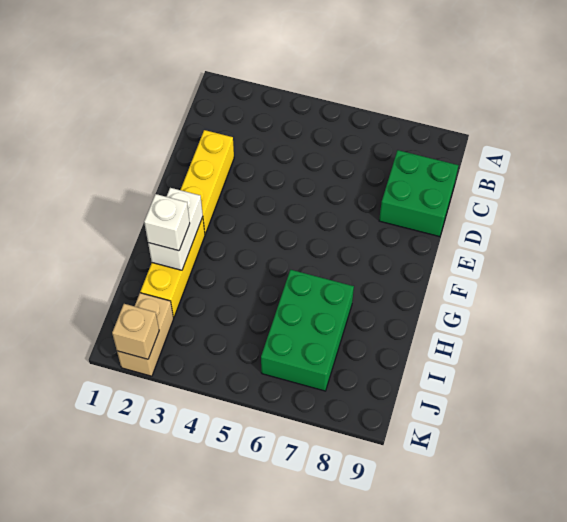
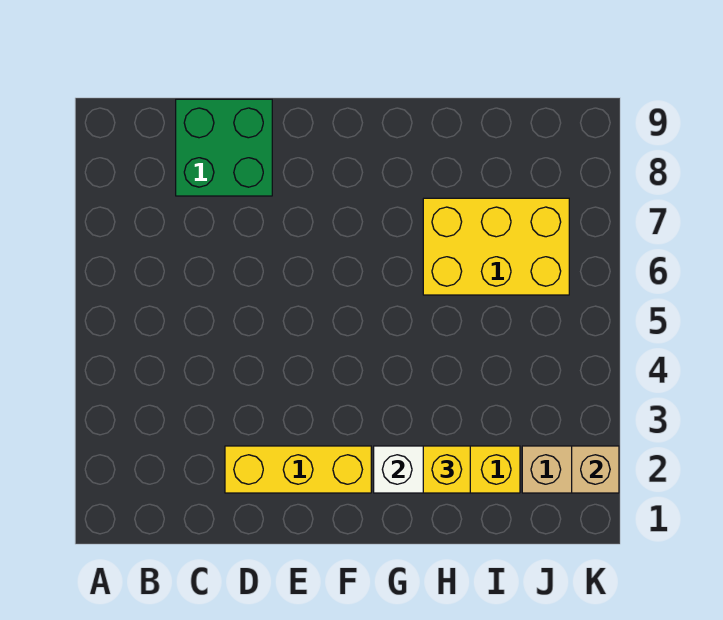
white brick H2 level 3 -> yellow brick H2 level 3
green brick H6:J7 level 1 -> yellow brick H6:J7 level 1

